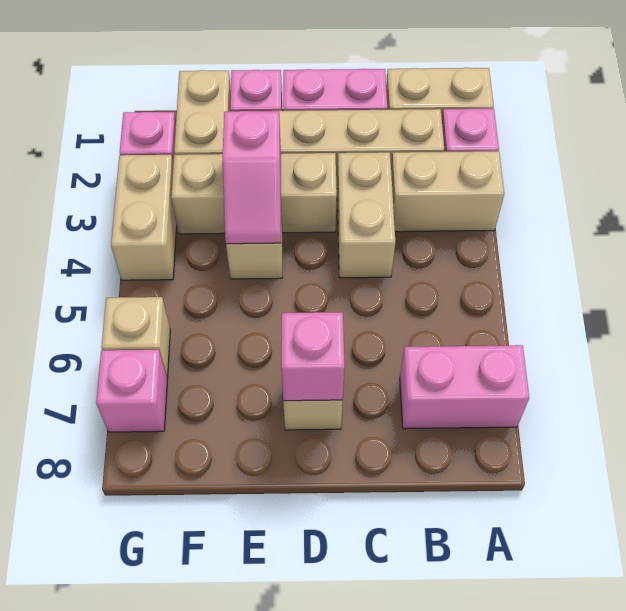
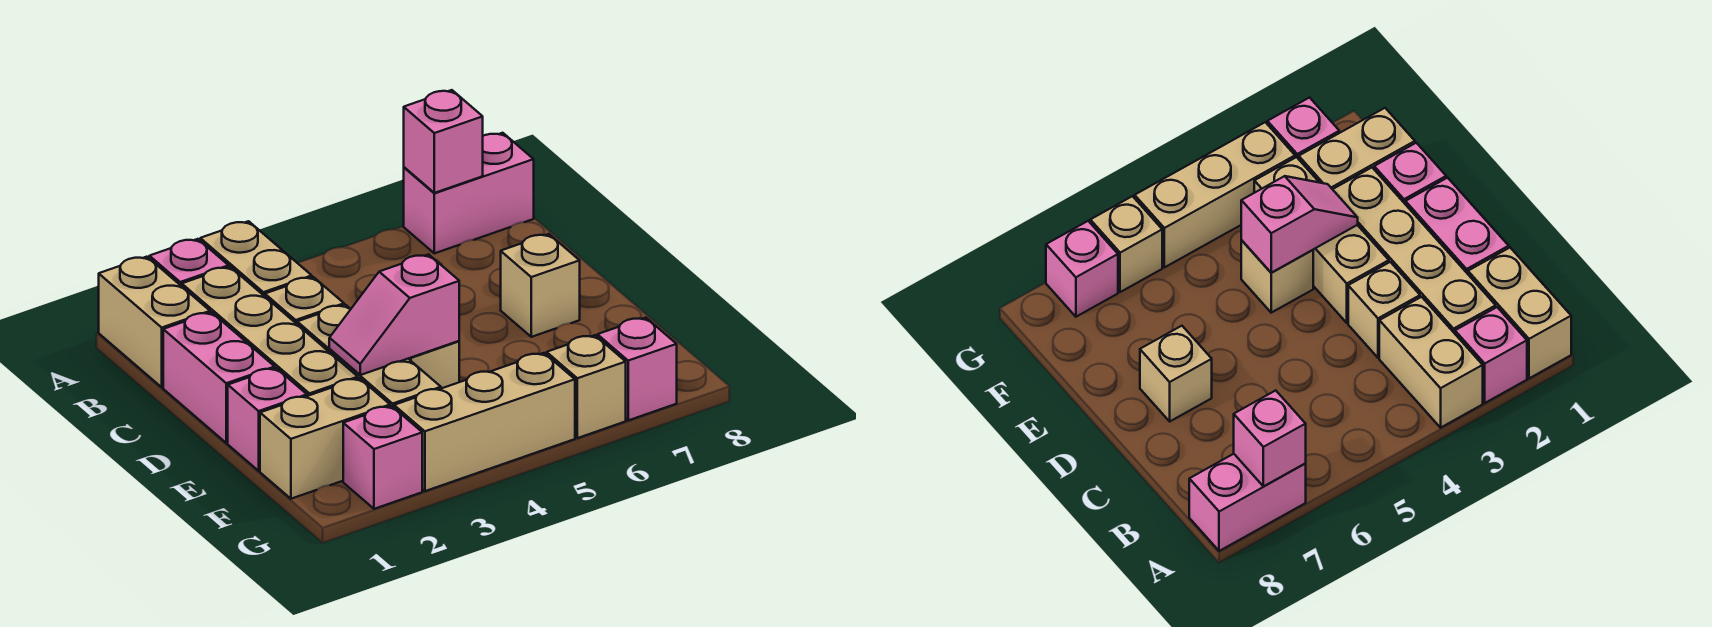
pink brick A7:B7 level 1 -> pink brick A7:A8 level 1
tan brick C3:C4 level 1 -> tan brick C3 level 1
pink brick D7 level 2 -> pink brick A7 level 2
pink slope E3:E4 level 2 top 3 -> pink slope E3:E4 level 2 top 4
tan brick G3:G4 level 1 -> tan brick G3:G5 level 1

